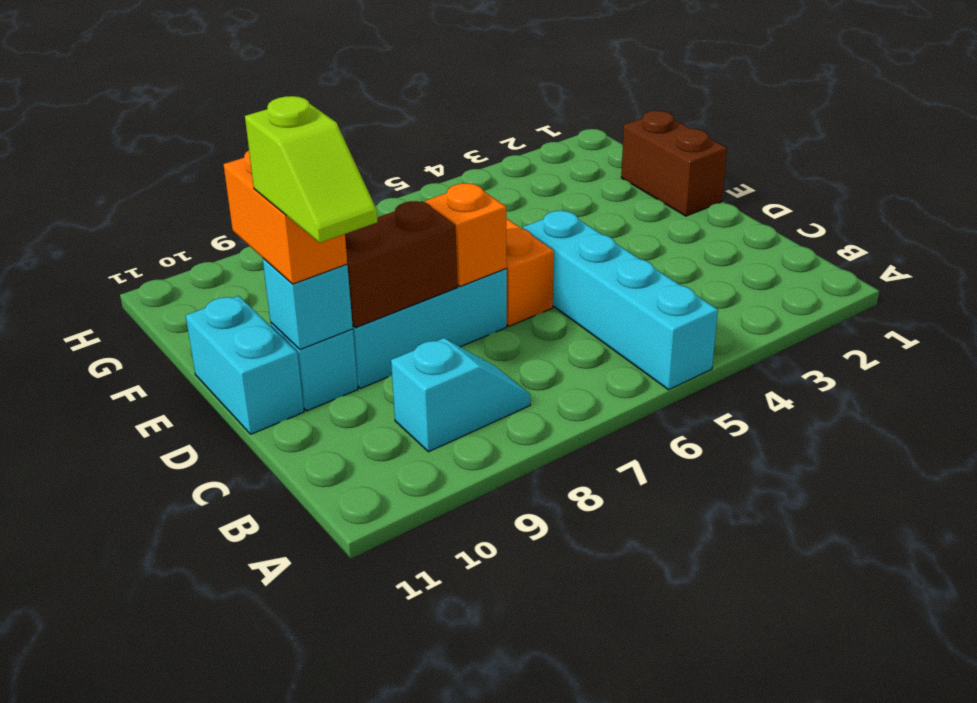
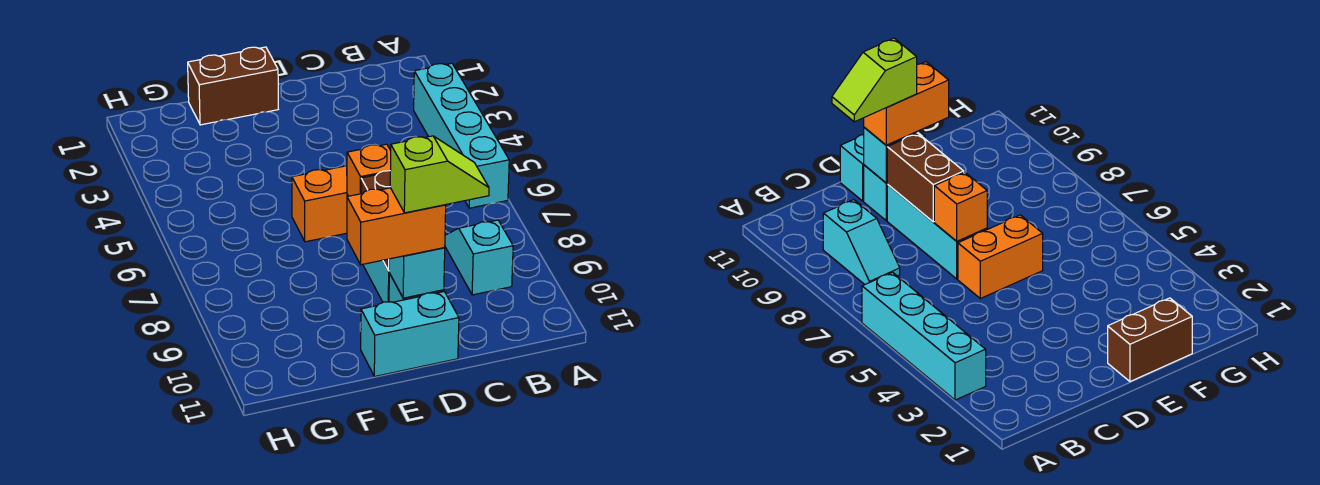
cyan brick A5:D5 level 1 -> cyan brick A3:A6 level 1

